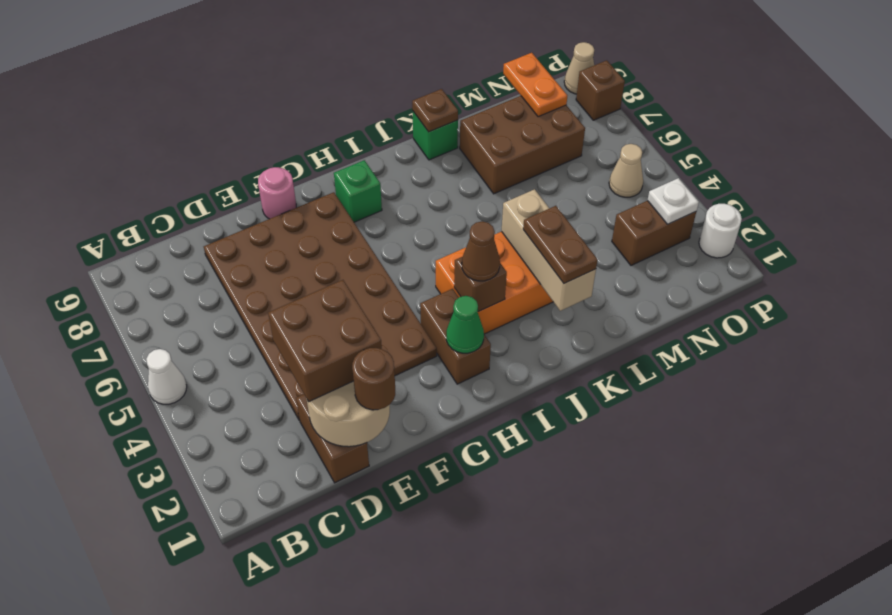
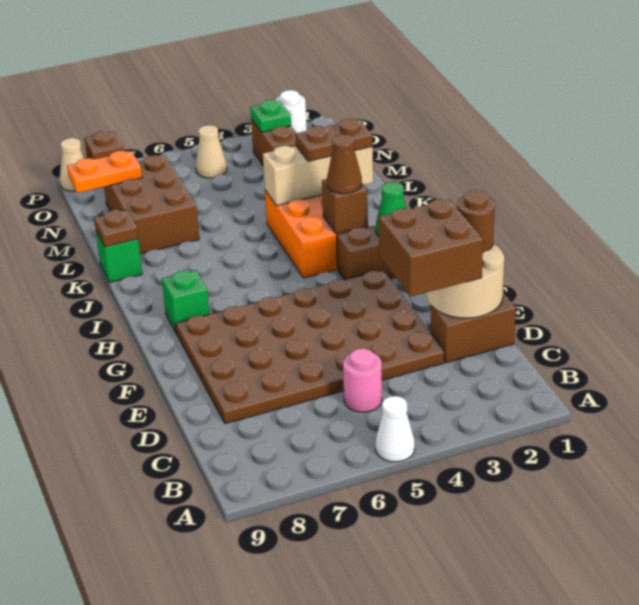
pink round brick F9 level 1 -> pink round brick C5 level 1
white plate O3 level 2 -> green plate O3 level 2

